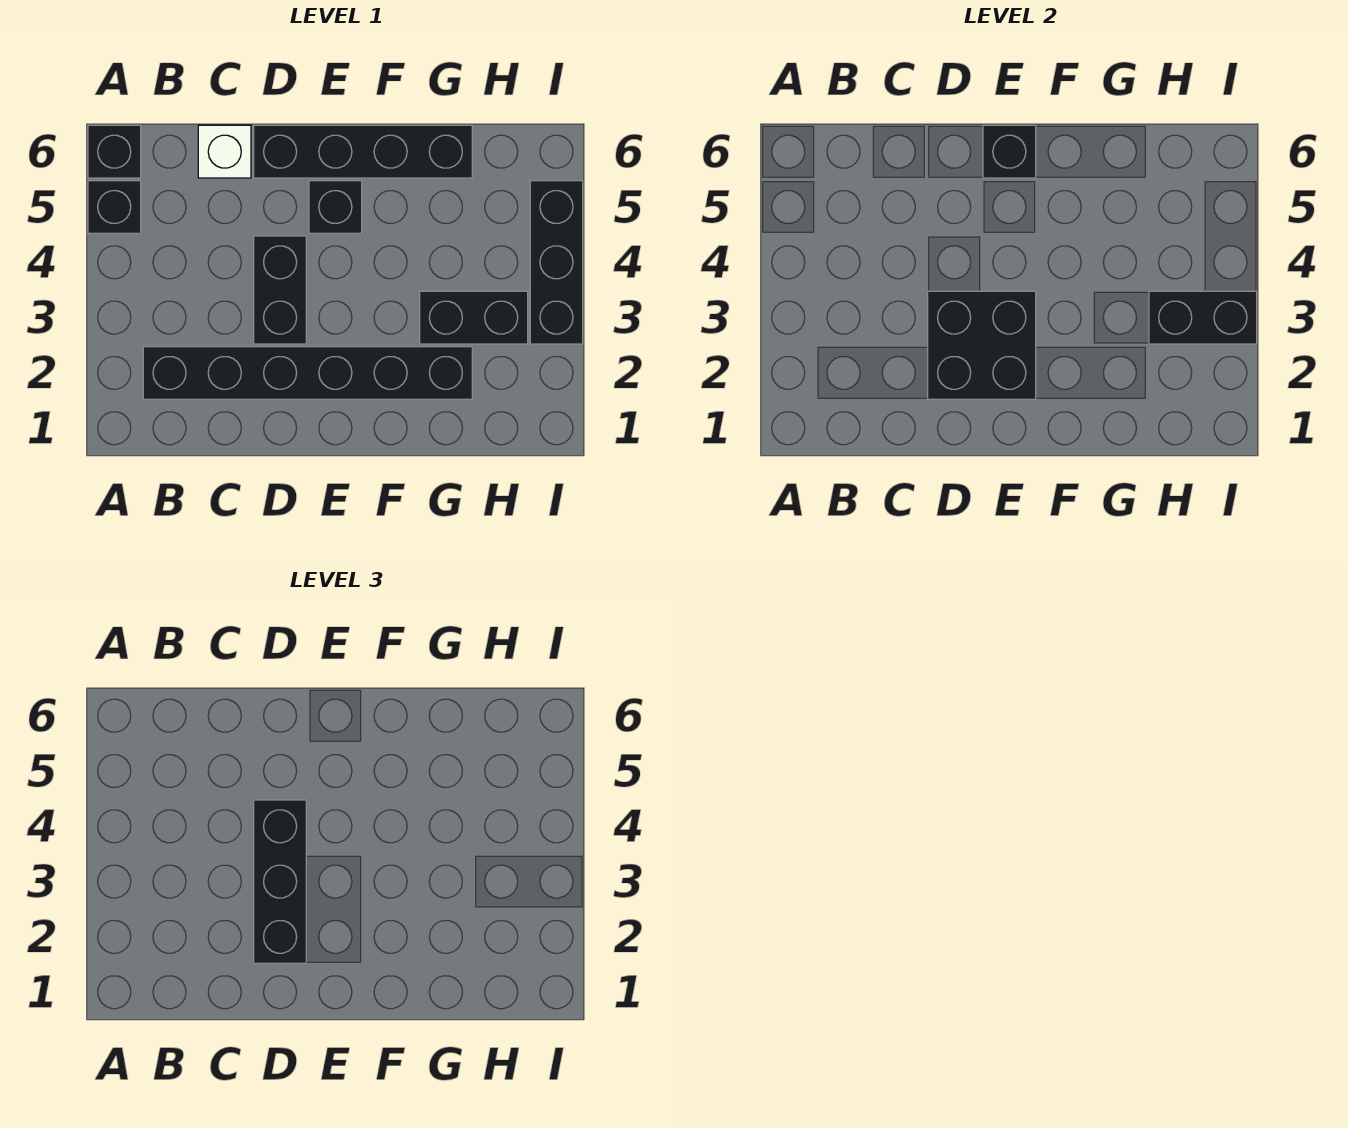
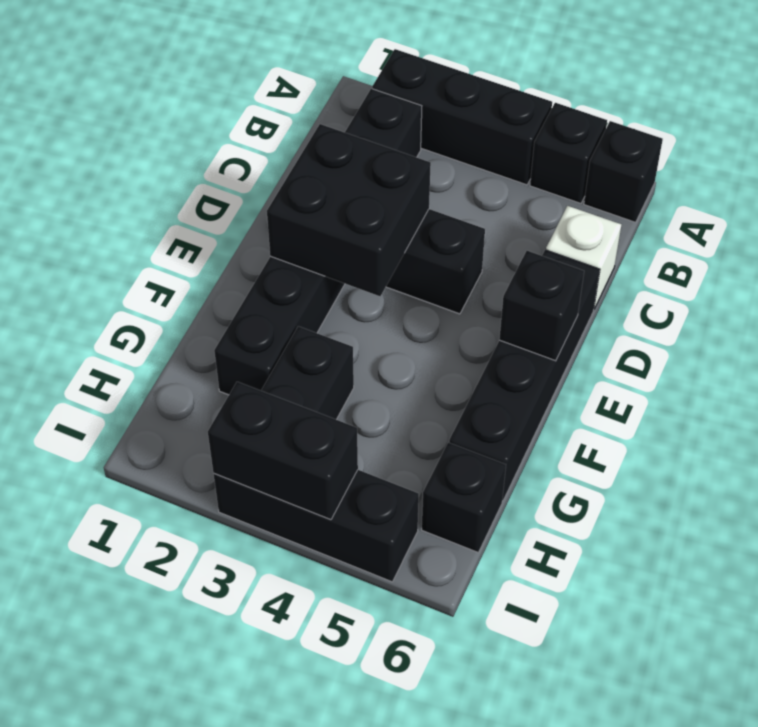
black brick D2:D4 level 3 -> black brick A2:A4 level 1
black brick E5 level 1 -> black brick H6 level 1
black brick H3:I3 level 2 -> black brick I3:I4 level 2

